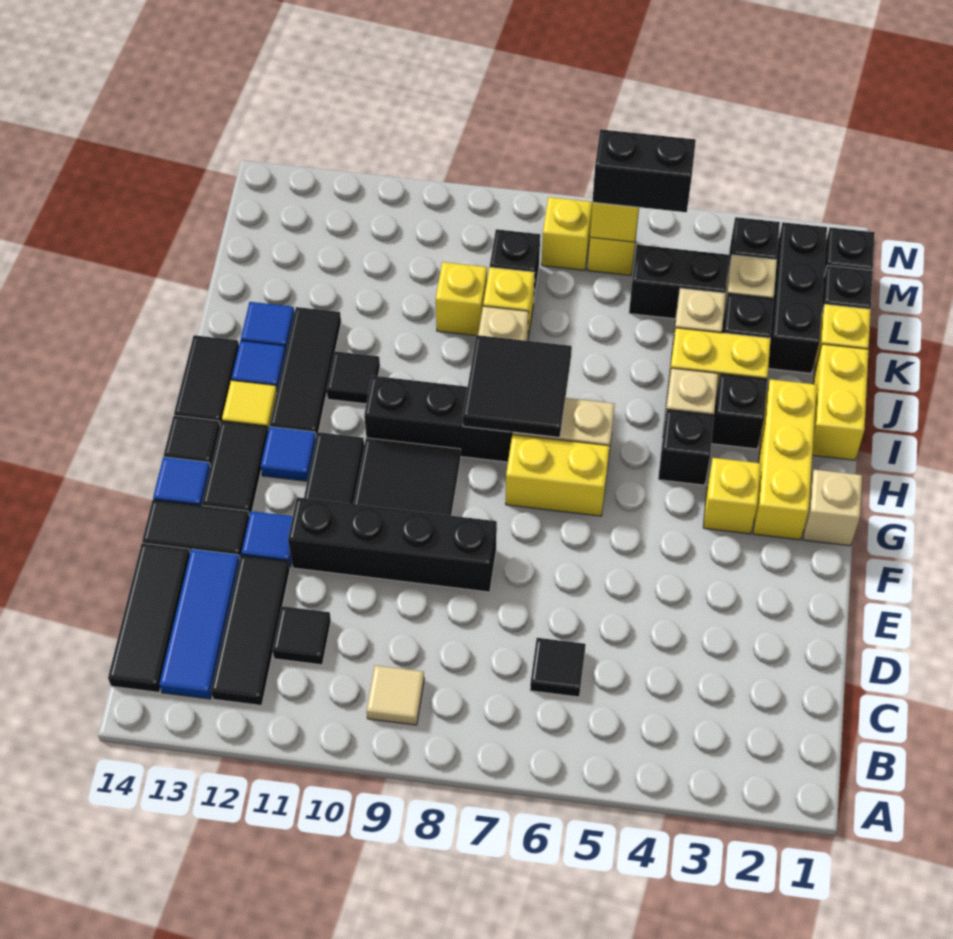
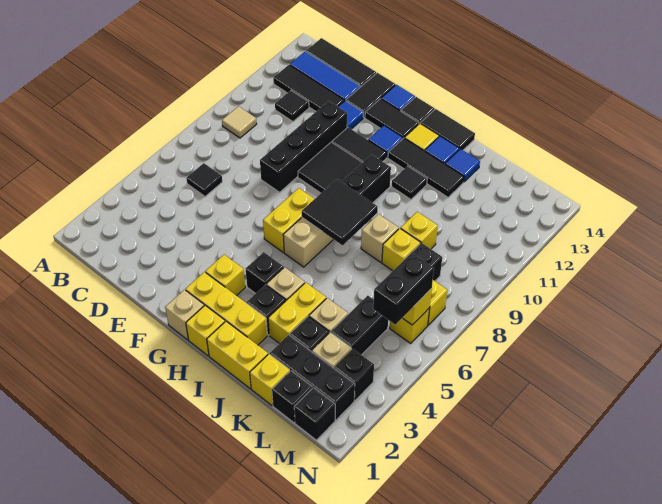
none -> yellow brick H1 level 1

